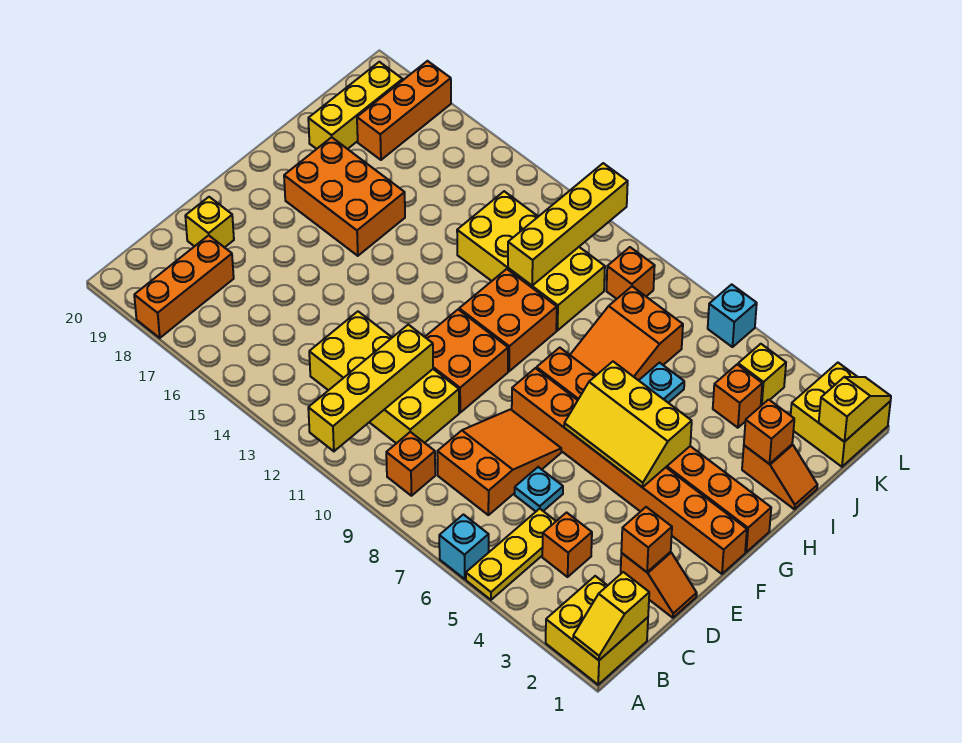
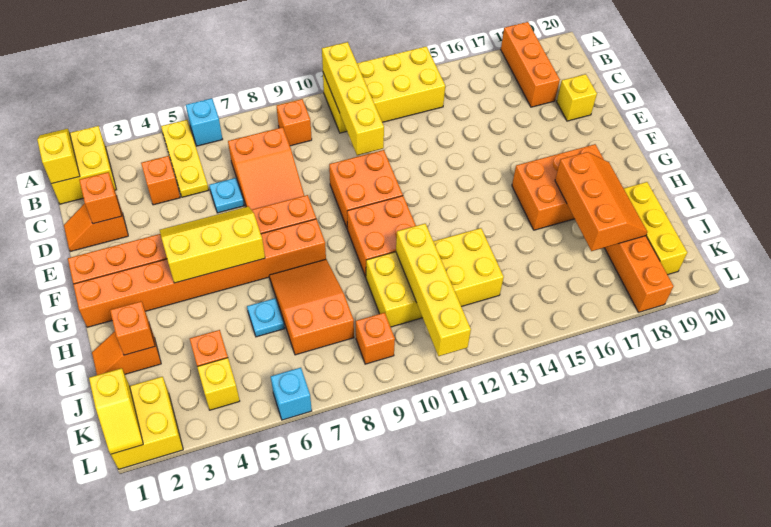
yellow brick C10:D13 level 1 -> yellow brick A11:B14 level 1
none -> orange slope H17:J18 level 2 top 17

